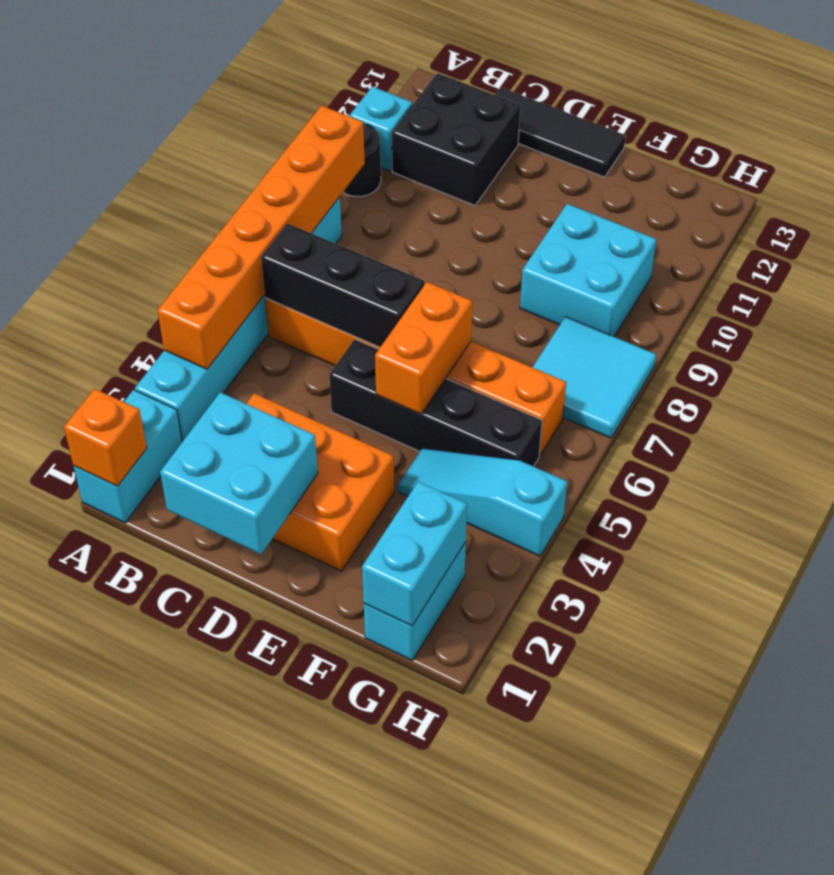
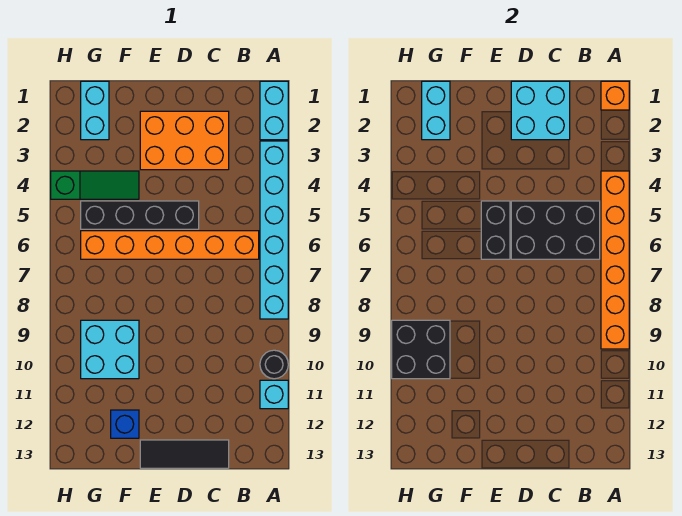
black brick B6:D6 level 2 -> black brick B5:D6 level 2
black brick B11:C12 level 1 -> black brick G9:H10 level 2
orange brick E5:E6 level 2 -> black brick E5:E6 level 2
cyan slope F4:H4 level 1 top H -> green slope F4:H4 level 1 top H
none -> blue brick F12 level 1
cyan tile G7:H8 level 1 -> none

